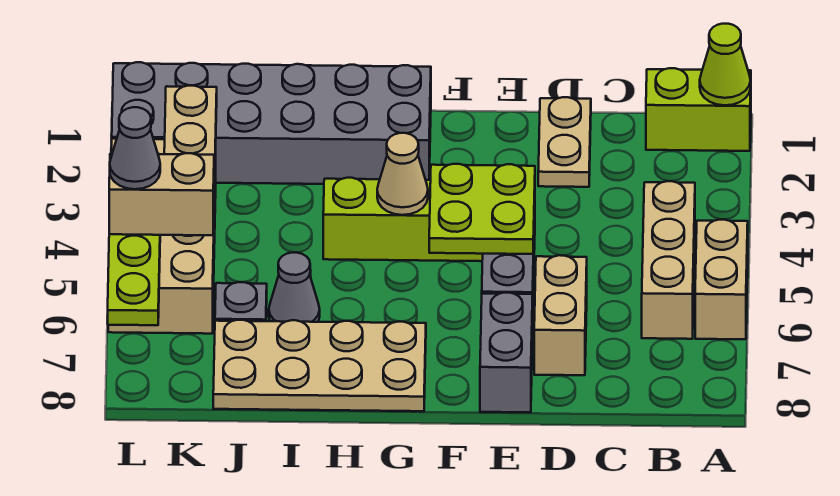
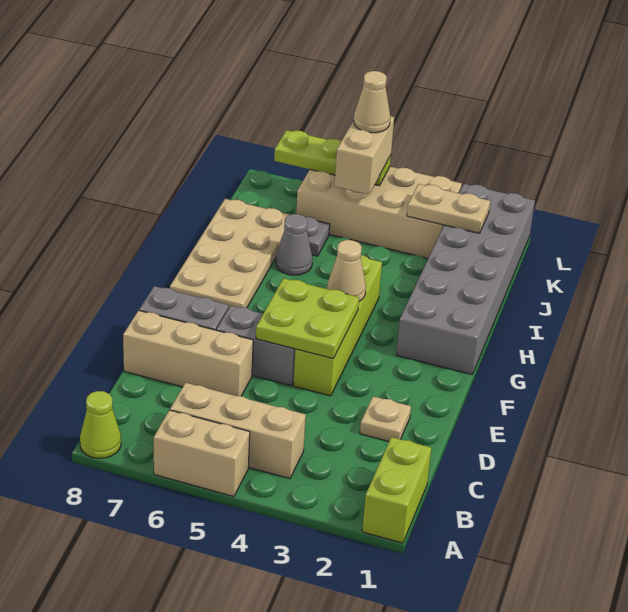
lime cone A1 level 2 -> lime cone A8 level 1
tan plate D1:D2 level 1 -> tan plate D2 level 1
tan brick D6:D7 level 1 -> tan brick D6:D8 level 1
grey cone L5 level 4 -> tan cone L5 level 4

